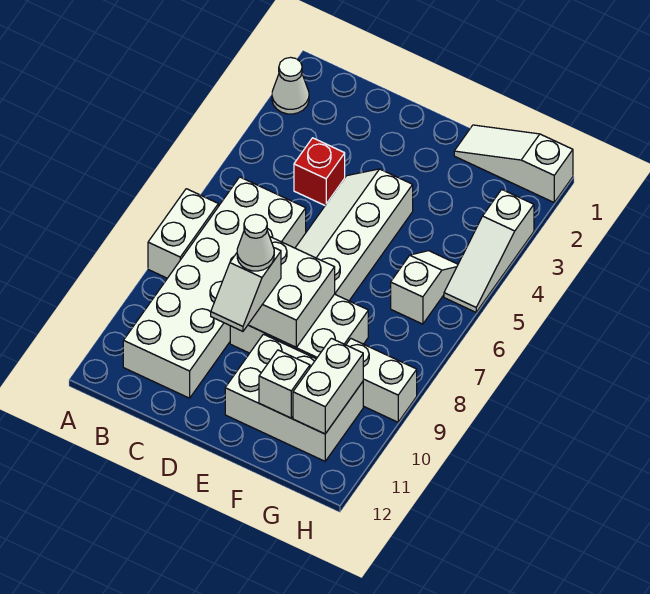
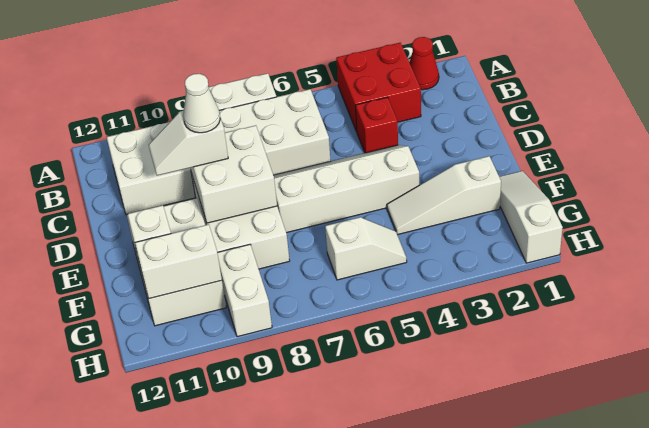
white cone A2 level 1 -> red cone A2 level 1
none -> red brick A3:B4 level 1
white slope H3:H5 level 1 top 3 -> white slope F2:F4 level 1 top 2

